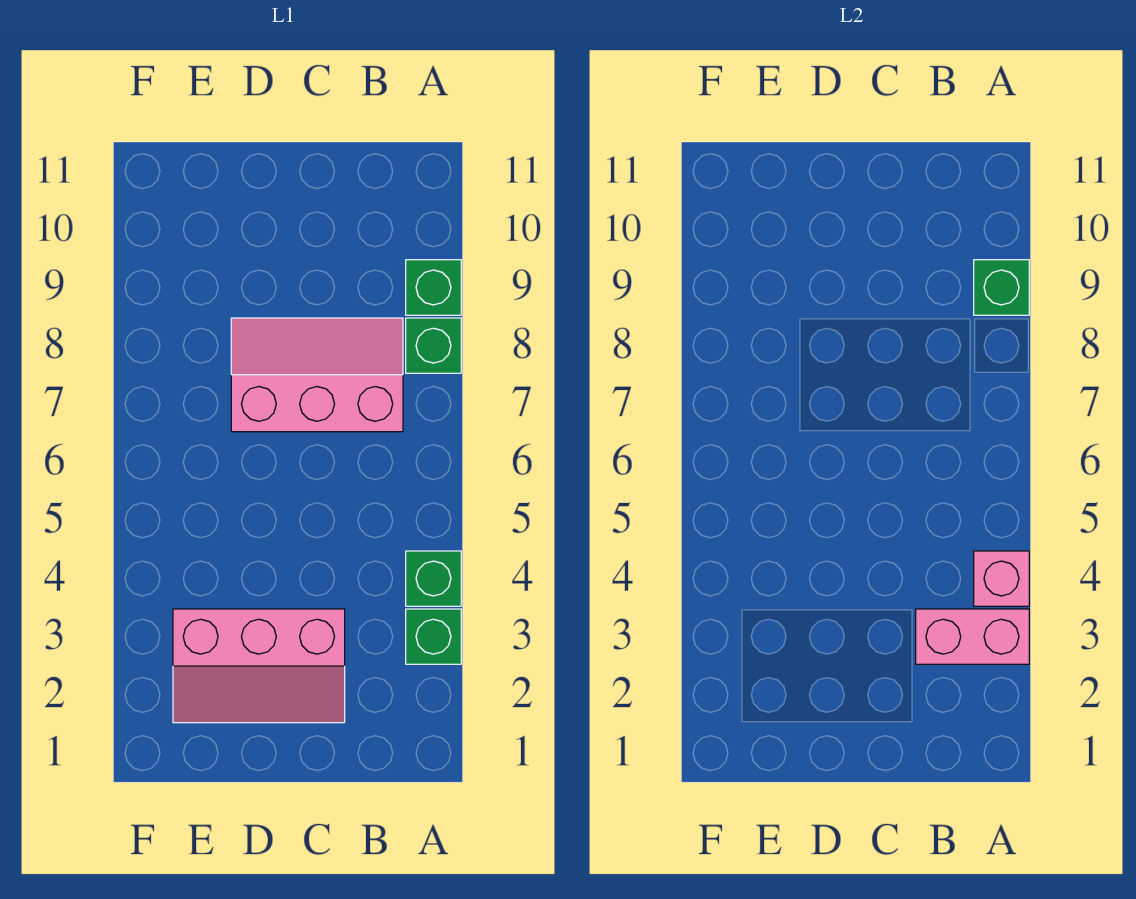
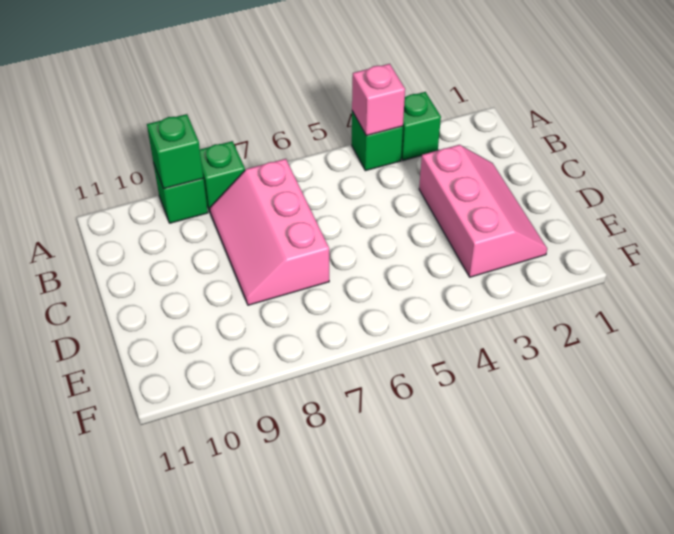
pink brick A3:B3 level 2 -> none

